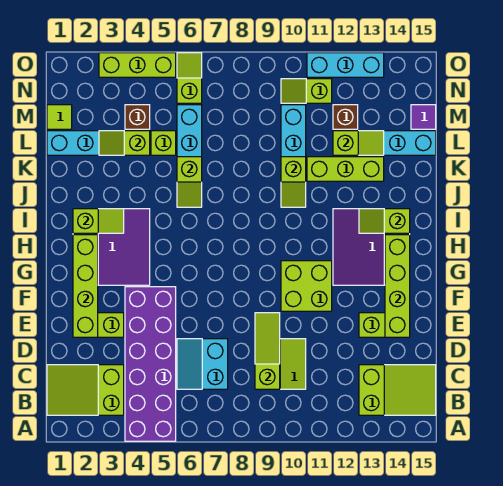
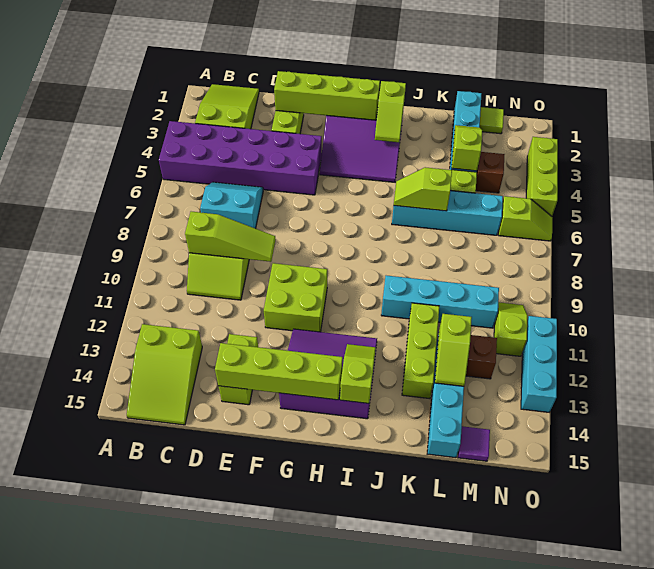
lime slope J10:K10 level 2 top K -> none

